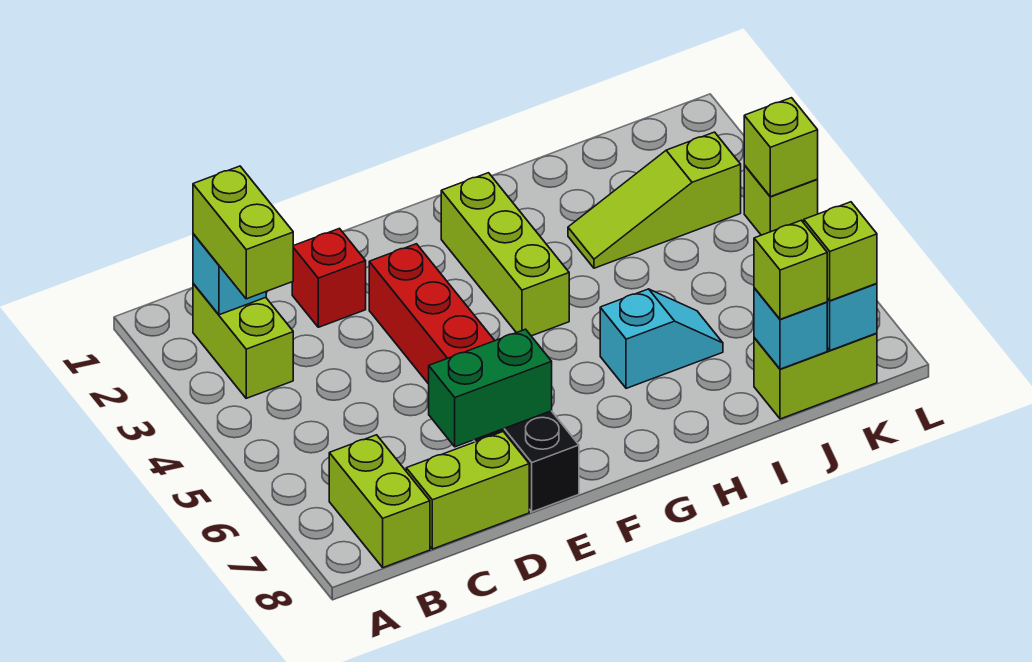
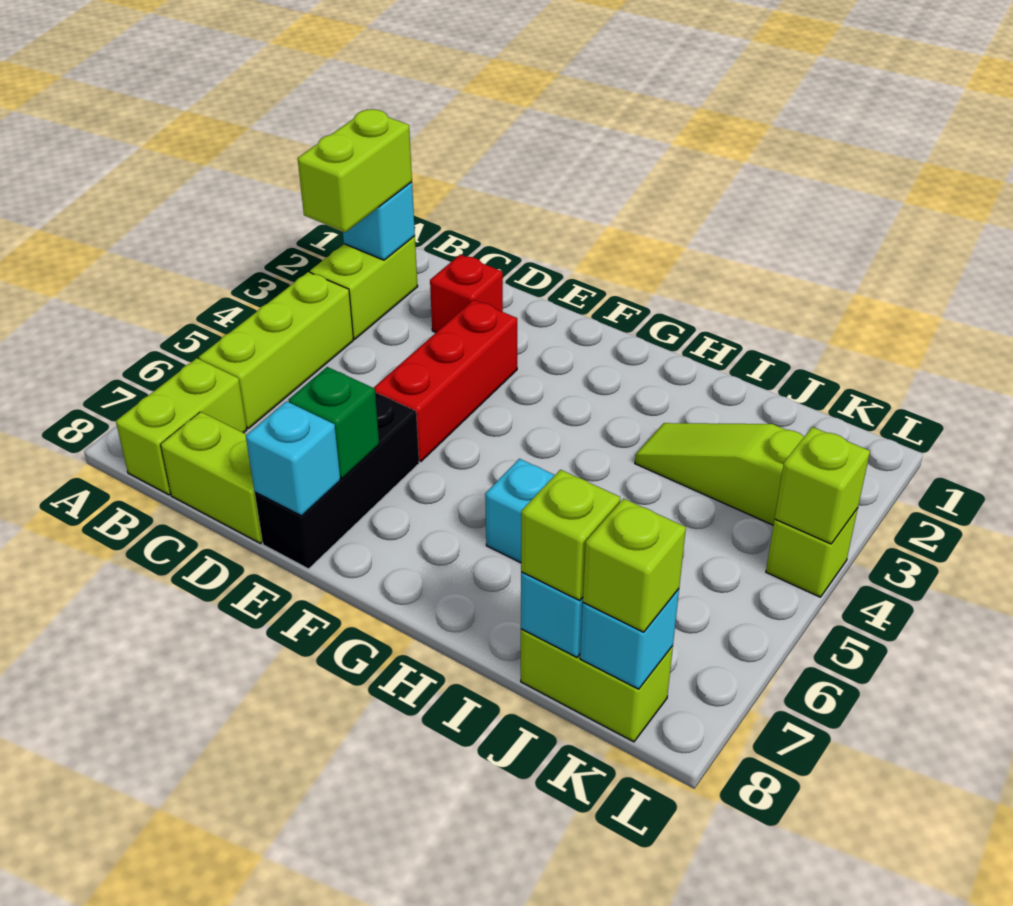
green brick D7:E7 level 2 -> green brick E7 level 2
none -> cyan brick E8 level 2
lime brick G2:G4 level 1 -> lime brick B4:B6 level 1

